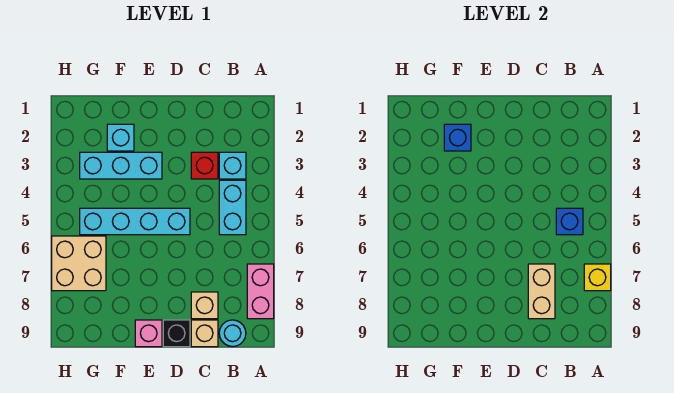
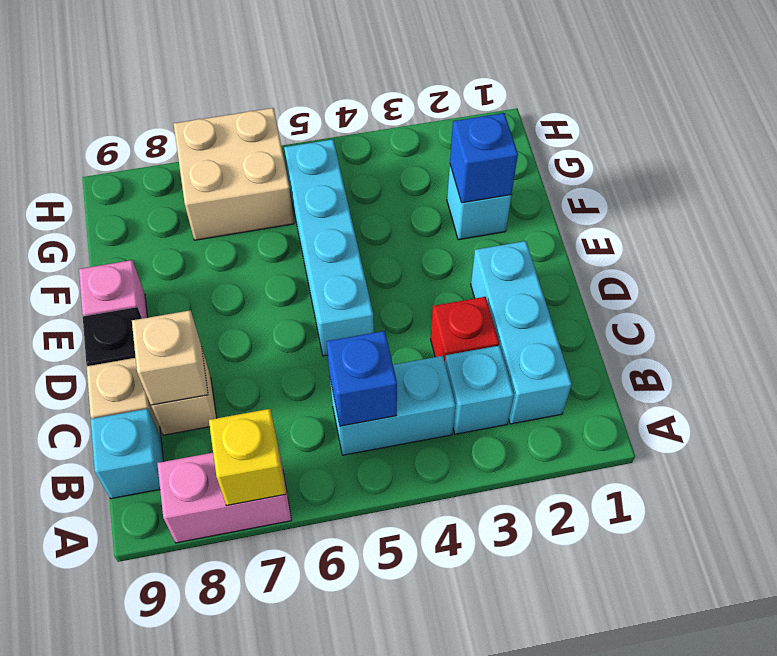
cyan round brick B9 level 1 -> cyan brick B9 level 1
tan brick C7:C8 level 2 -> tan brick C8 level 2
cyan brick E3:G3 level 1 -> cyan brick B2:D2 level 1

